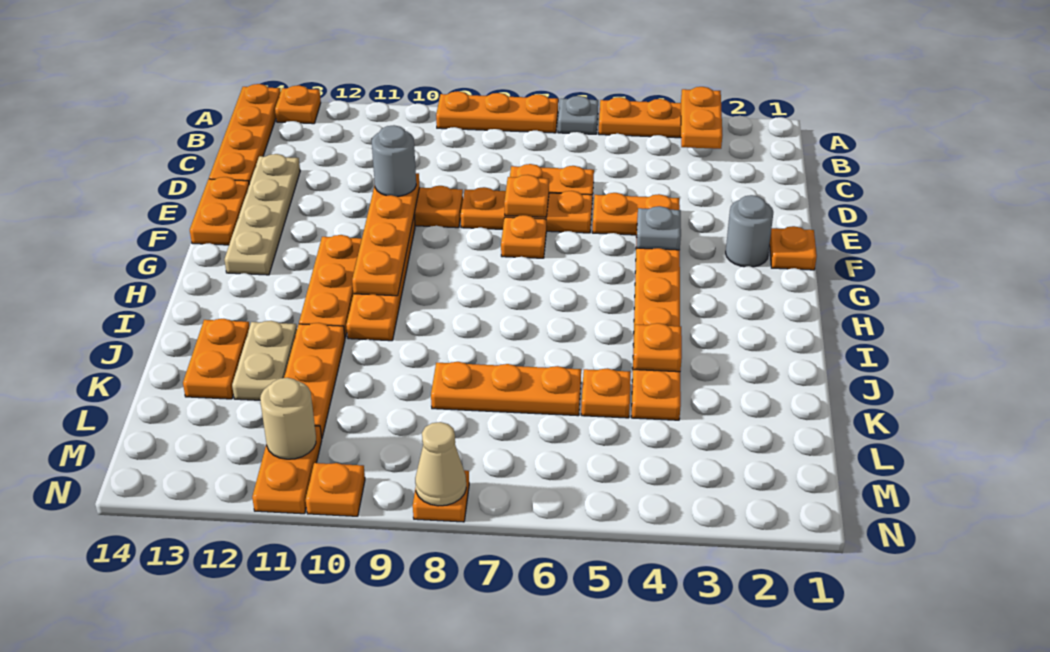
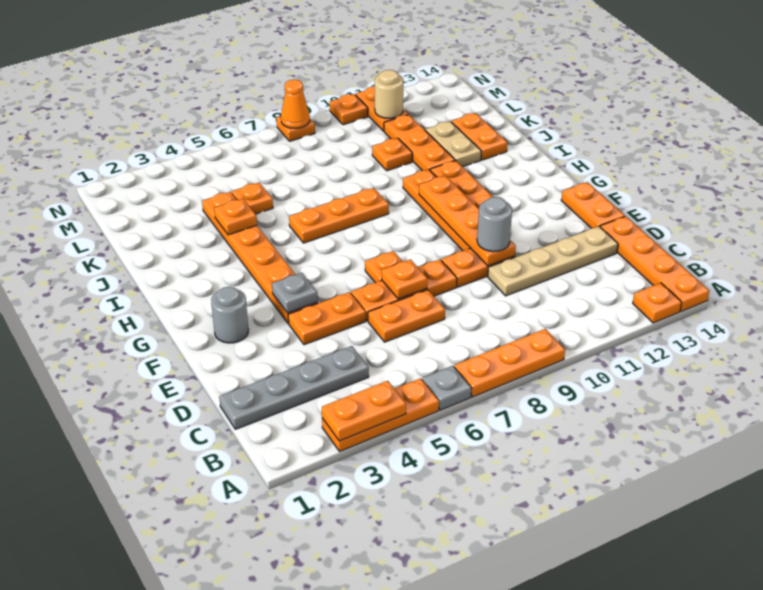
orange plate A3:B3 level 2 -> orange plate A3:A4 level 2
none -> grey plate C1:C4 level 1
tan plate D13:G13 level 1 -> tan plate D10:D13 level 1
orange plate F1 level 1 -> orange plate K10 level 1
orange plate K6:K8 level 1 -> orange plate I6:I8 level 1
tan cone N8 level 2 -> orange cone N8 level 2

